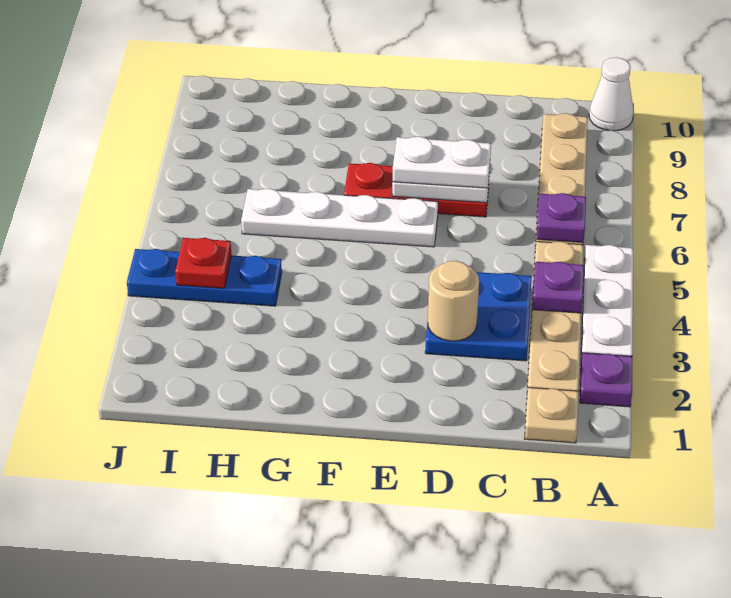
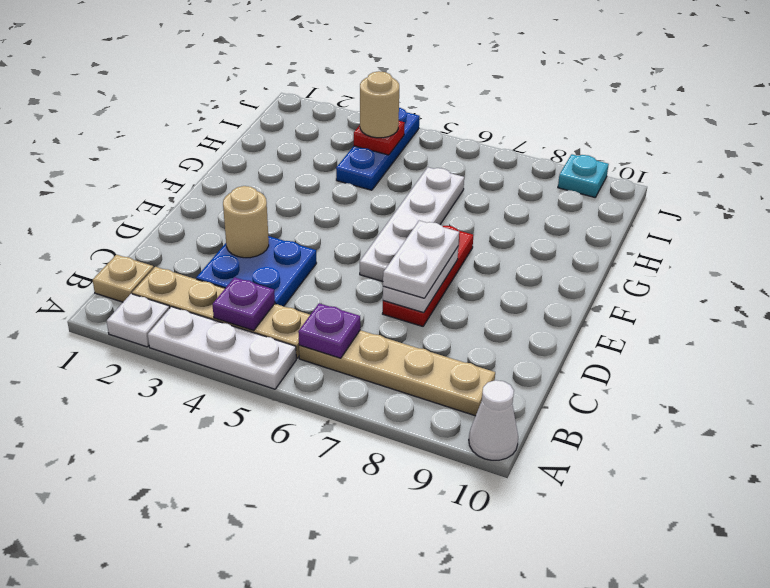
purple plate A2 level 1 -> white plate A2 level 1
none -> tan round brick I4 level 3
none -> cyan plate J9 level 1

